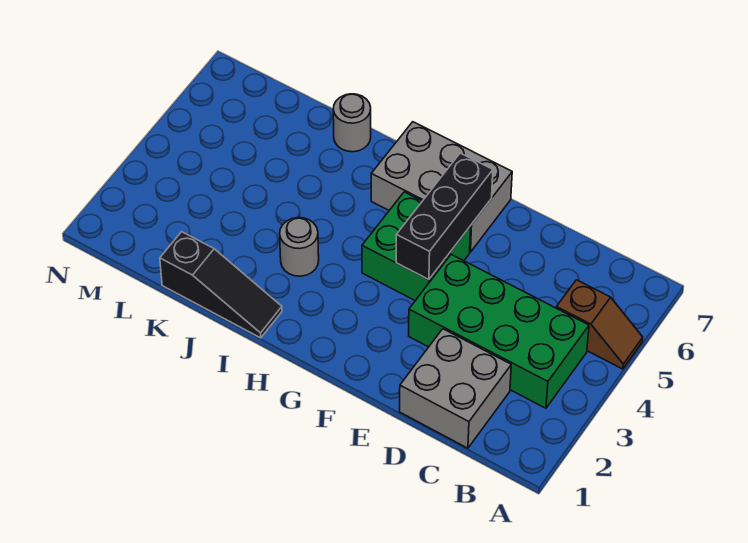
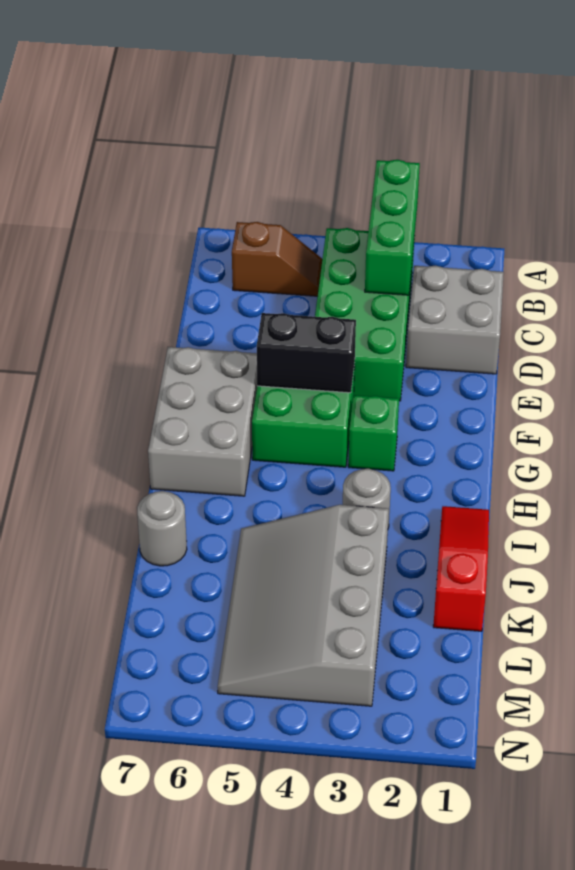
none -> green brick A3:C3 level 2
brown slope A5:B5 level 1 top B -> brown slope B5:B6 level 1 top 6
black brick F4:F6 level 2 -> black brick F4:F5 level 2
none -> green brick G3 level 1
black slope I1:K1 level 1 top K -> red slope I1:K1 level 1 top K
none -> grey slope J3:M5 level 1 top 3

